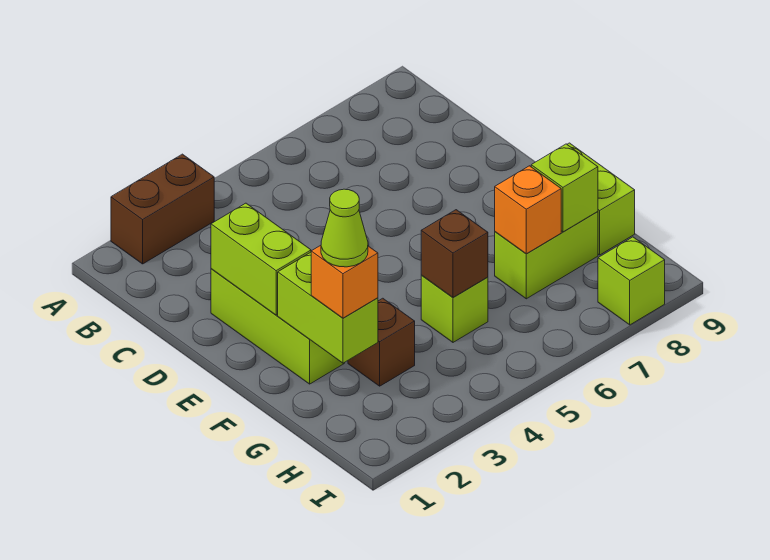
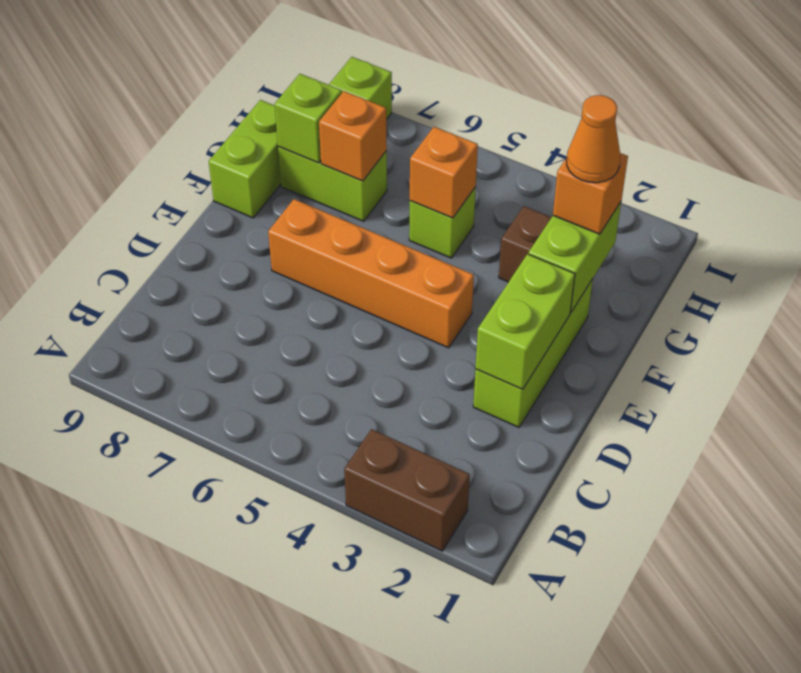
none -> orange brick E4:E7 level 1
lime cone G2 level 4 -> orange cone G2 level 4
brown brick G5 level 2 -> orange brick G5 level 2

